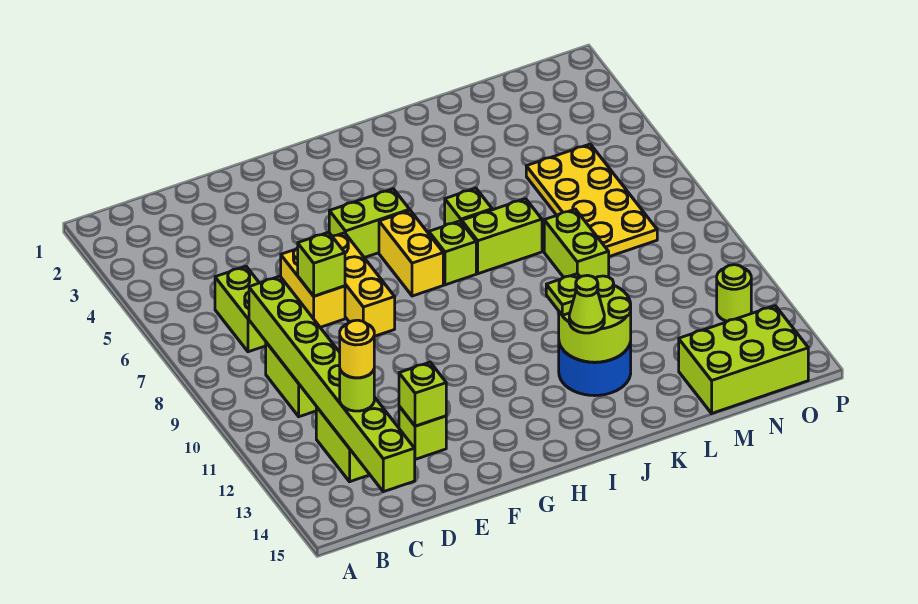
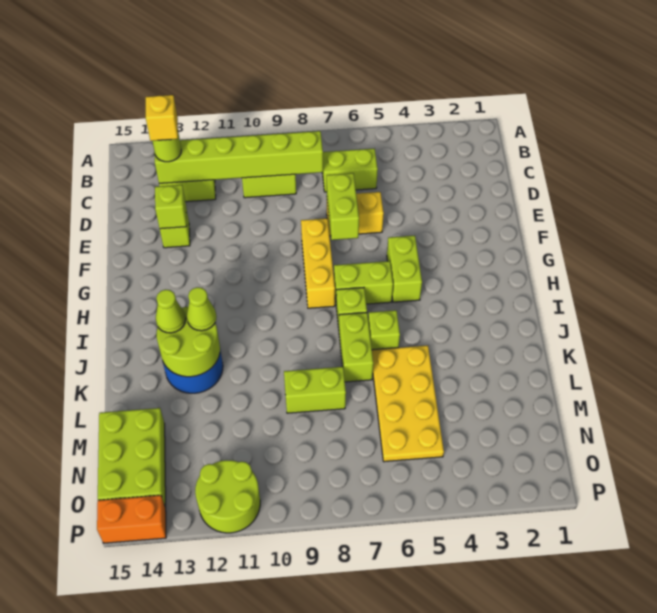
lime brick C8:C15 level 2 -> lime brick C8:C13 level 2
yellow round brick C13 level 4 -> yellow brick C13 level 4
lime brick E7 level 2 -> lime brick E7:F7 level 2
yellow brick F6:F8 level 1 -> yellow brick F8:H8 level 1
yellow brick H6:H7 level 1 -> lime brick H6:H7 level 1
lime plate J12 level 3 -> lime cone J12 level 3
yellow plate M5:N8 level 1 -> yellow plate K5:N6 level 1
lime round brick O12 level 1 -> lime round brick O11:P12 level 1
none -> orange brick P14:P15 level 1

